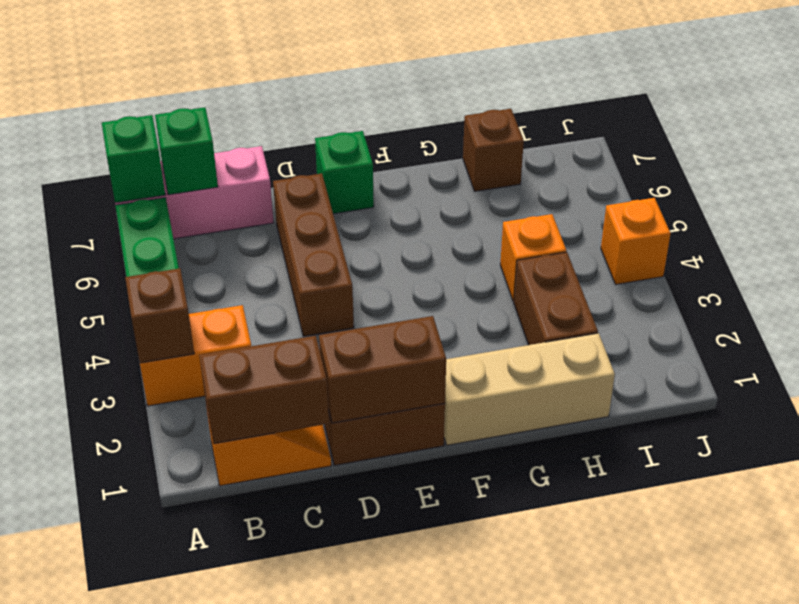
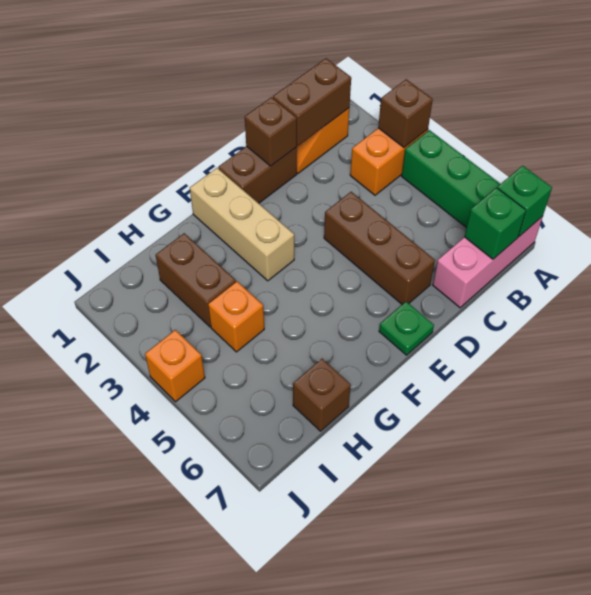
brown brick D1:E1 level 2 -> brown brick D1 level 2
green brick E7 level 1 -> green plate E7 level 1
tan brick F1:H1 level 1 -> tan brick F1:F3 level 1

